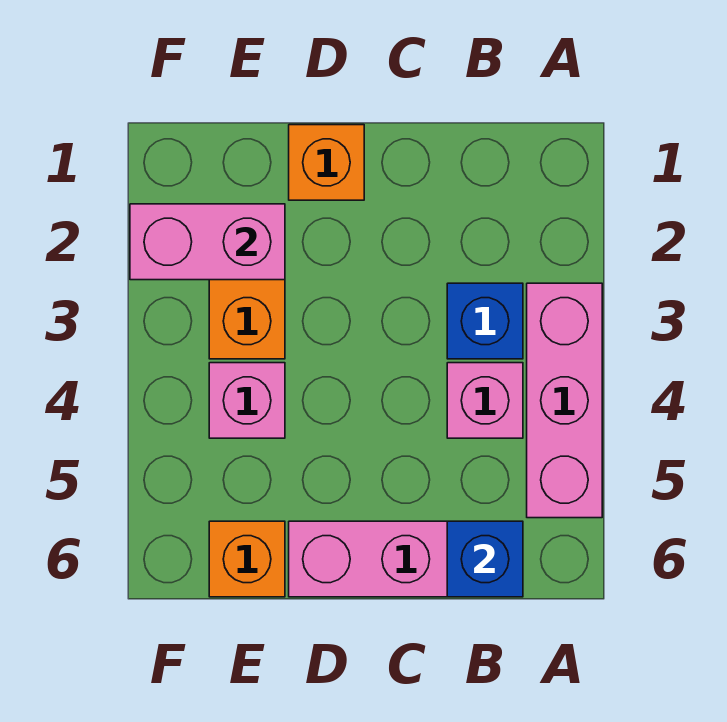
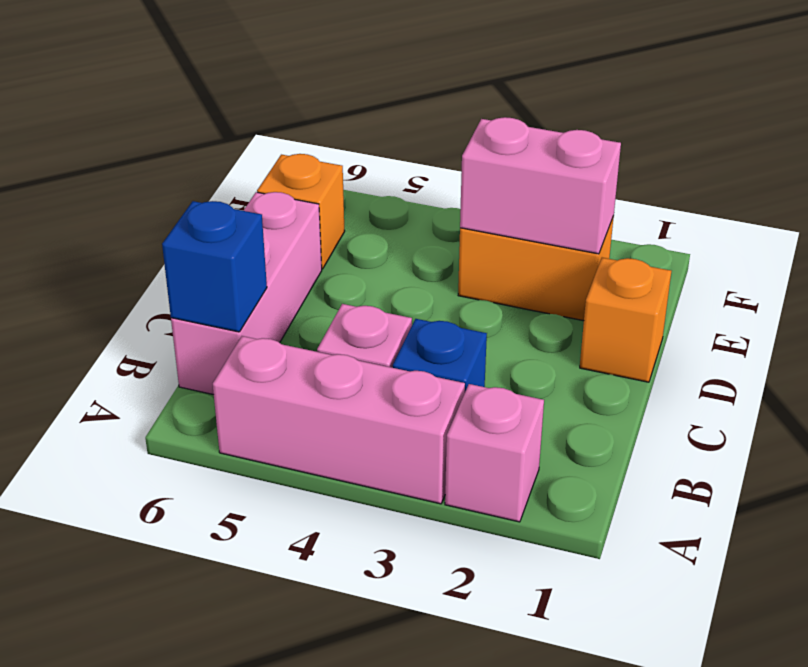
pink brick E2:F2 level 2 -> pink brick E2:E3 level 2
pink brick E4 level 1 -> pink brick A2 level 1

